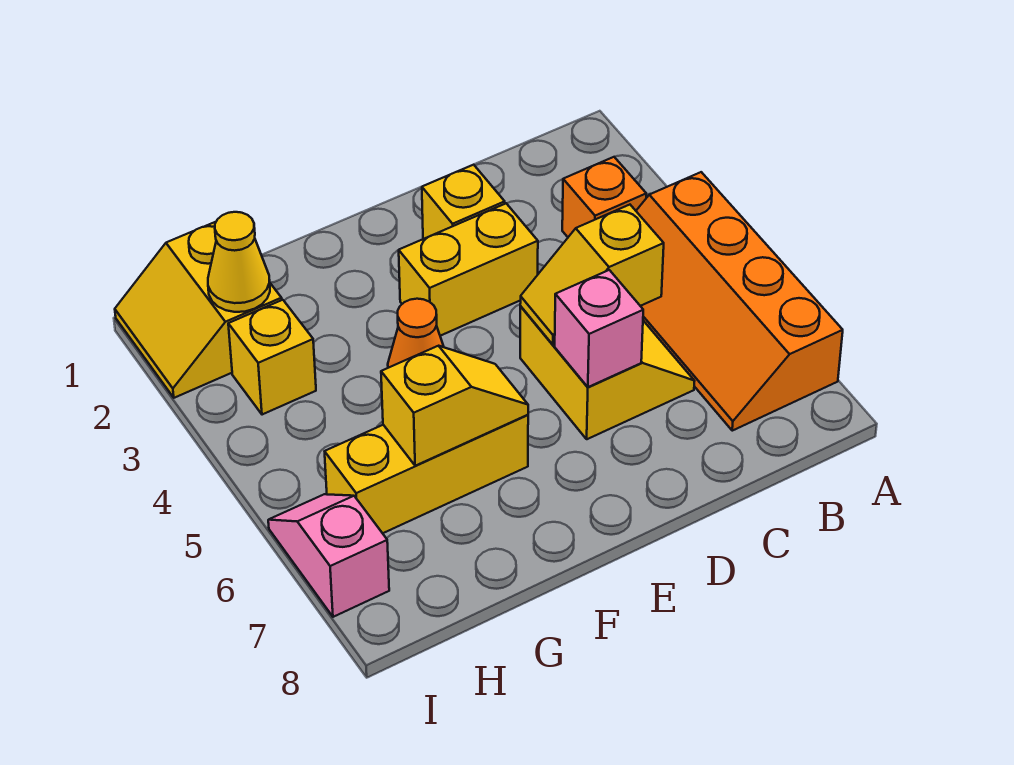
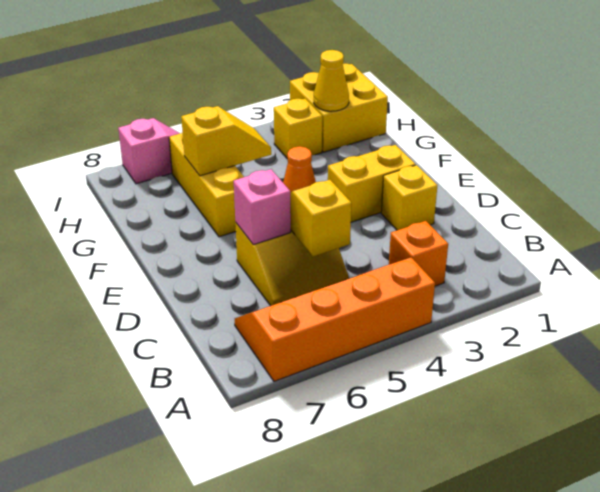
yellow brick D3:E3 level 1 -> yellow brick E2:E3 level 1
yellow slope F6:G6 level 2 top G -> yellow slope G5:G6 level 2 top 6
yellow slope H1:I2 level 1 top H -> yellow brick H1:I2 level 1

